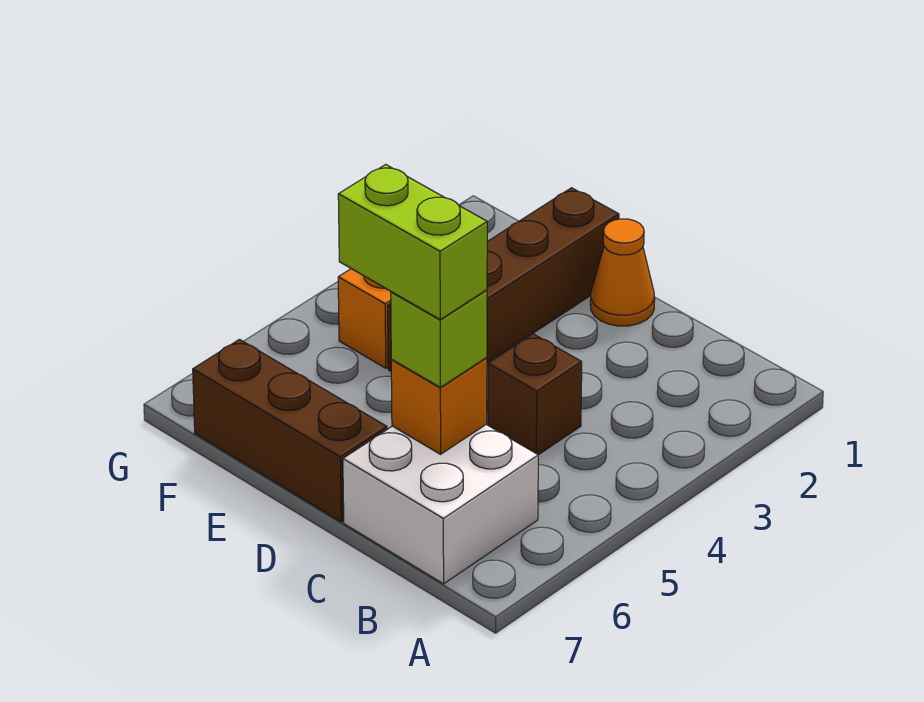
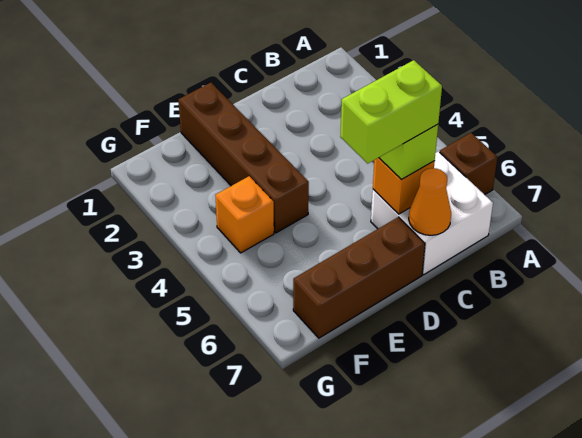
brown brick C4 level 1 -> brown brick A6 level 1
orange cone D1 level 1 -> orange cone C7 level 2

